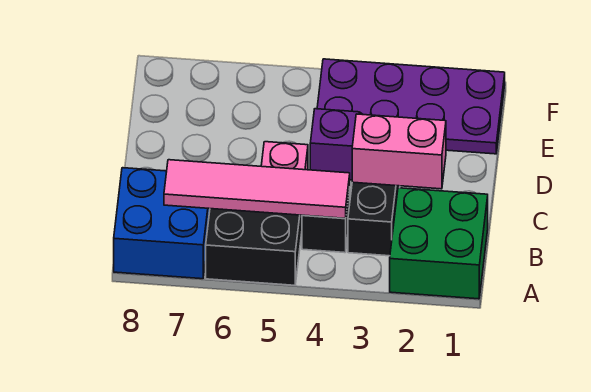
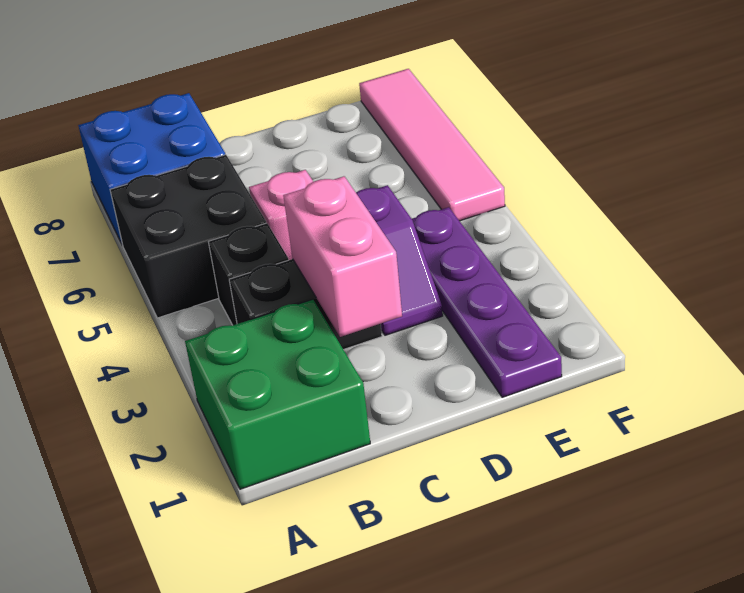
pink tile B4:B7 level 2 -> pink tile F5:F8 level 1
purple plate E1:F4 level 1 -> purple plate E1:E4 level 1

